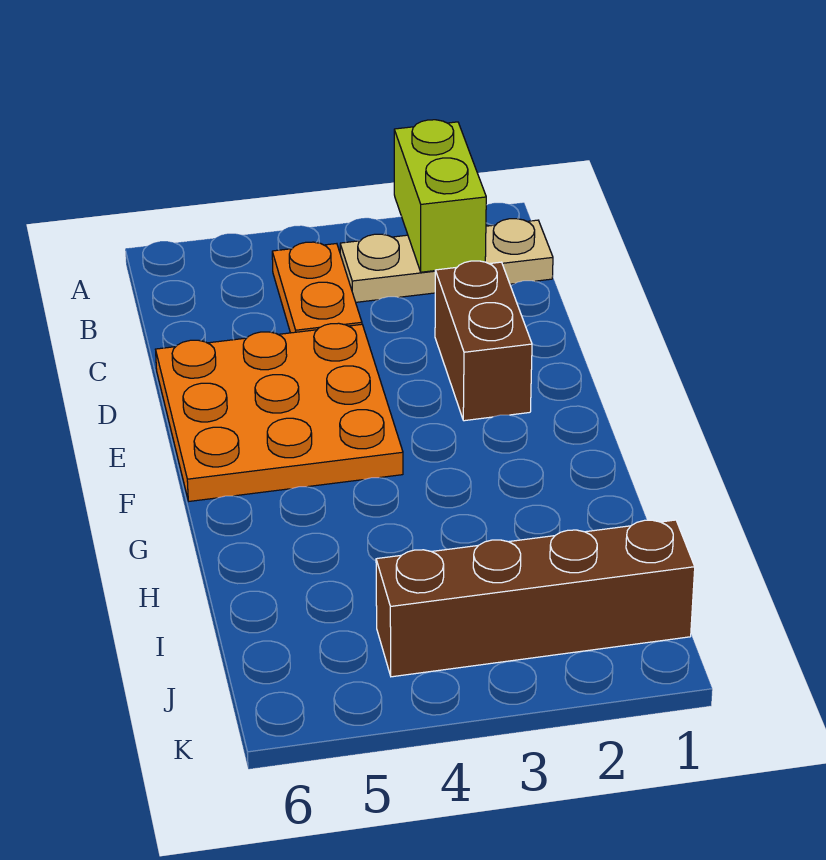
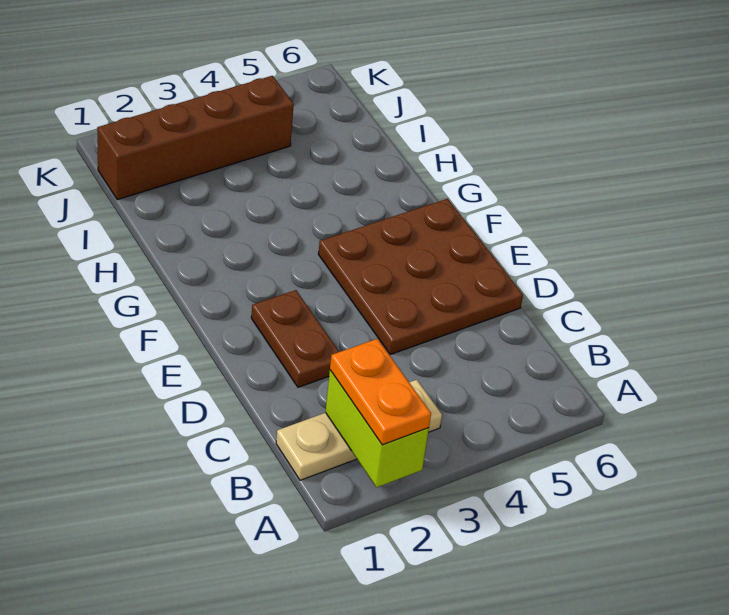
orange plate B4:C4 level 1 -> orange plate A2:B2 level 3
brown brick D2:E2 level 1 -> brown plate D2:E2 level 1
orange plate D4:F6 level 1 -> brown plate D4:F6 level 1

